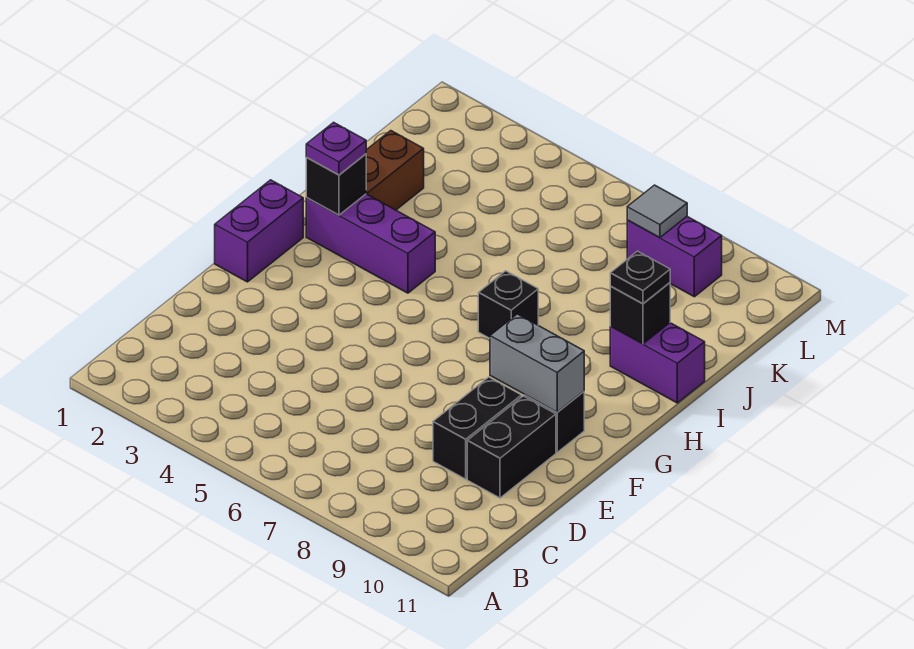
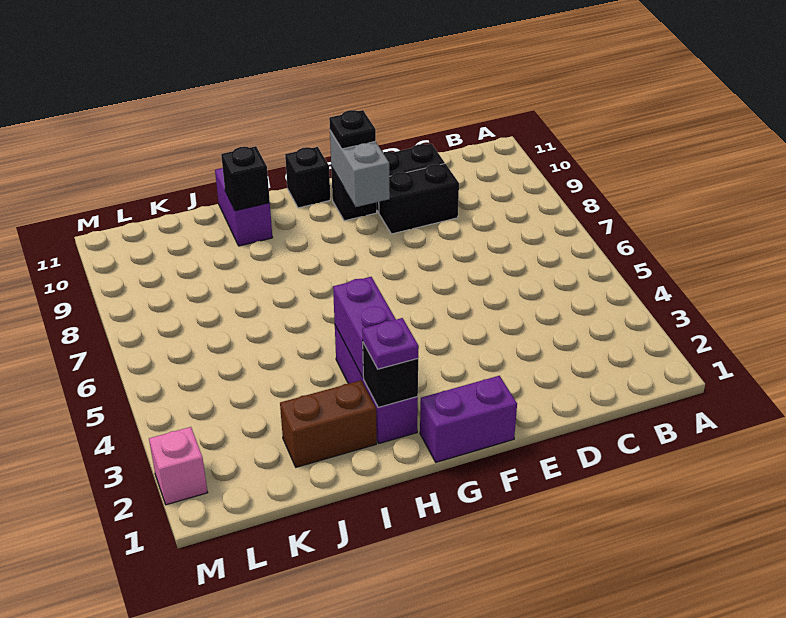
black brick H7 level 1 -> black brick G11 level 1
black plate I10 level 3 -> black plate F10 level 3
purple brick L8:L9 level 1 -> purple brick H3:H4 level 2
grey tile L8 level 2 -> none
none -> pink brick M2 level 1

